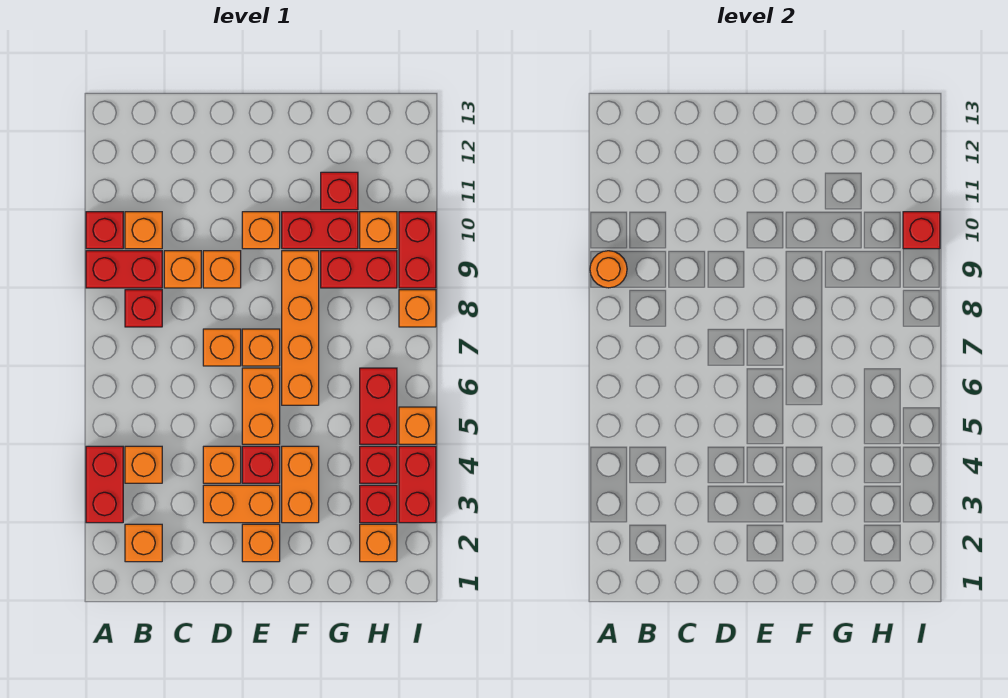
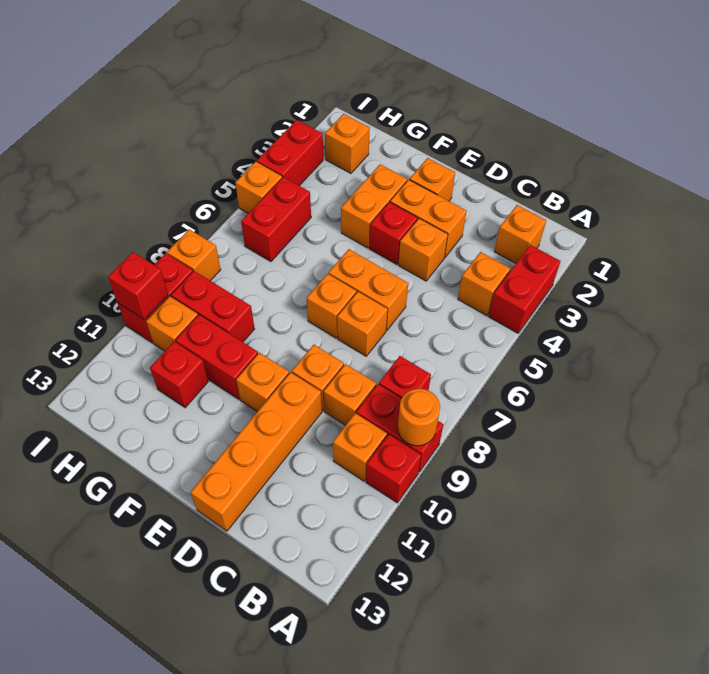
orange brick E5:E6 level 1 -> orange brick D6:E6 level 1
orange brick F6:F9 level 1 -> orange brick D10:D13 level 1
red brick H3 level 1 -> none
red brick H4 level 1 -> none

